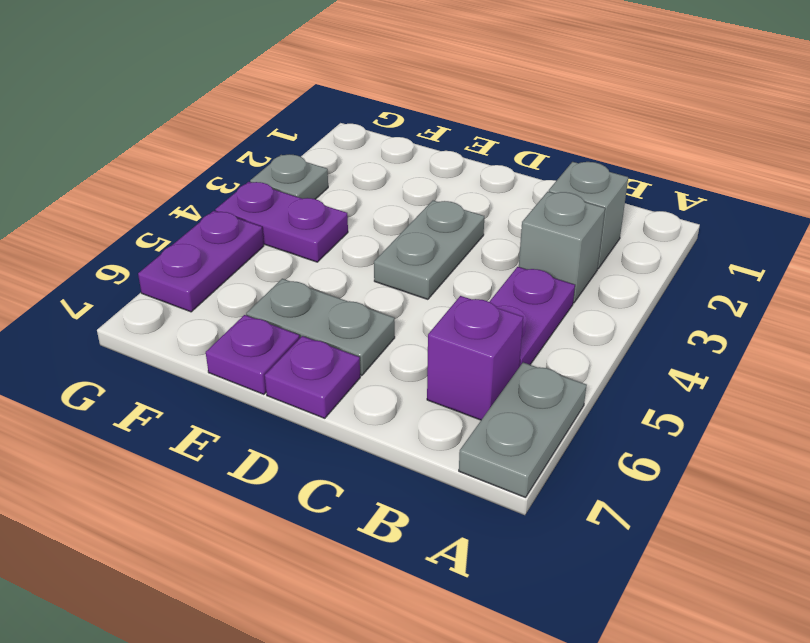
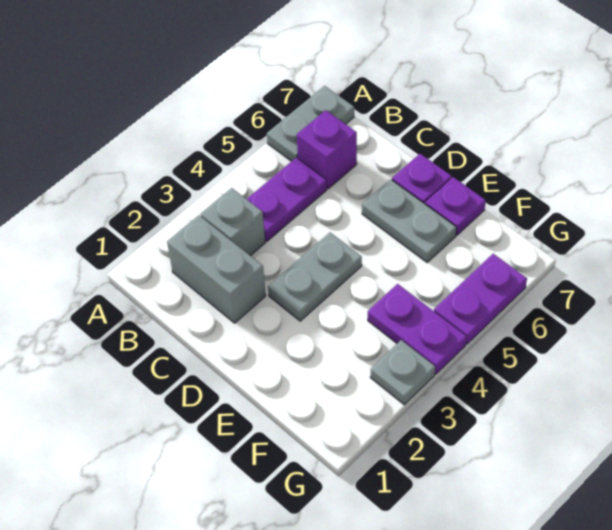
grey brick B2 level 1 -> grey brick B2:C2 level 1

